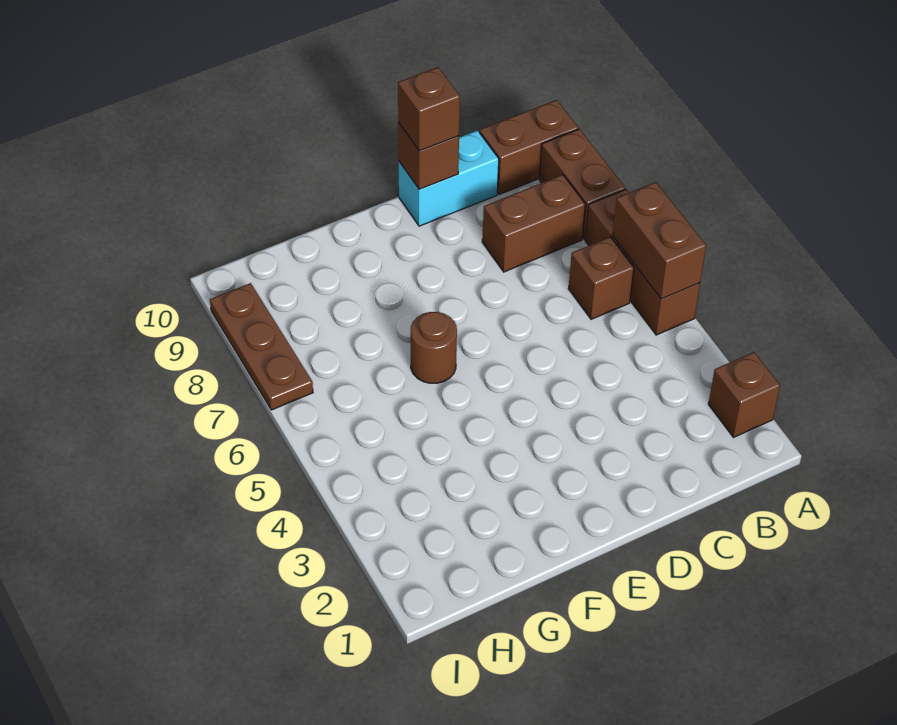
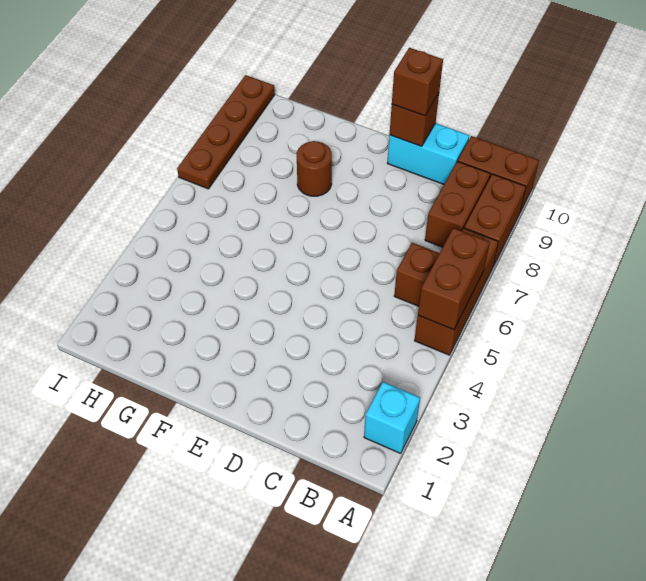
brown brick A2 level 1 -> cyan brick A2 level 1
brown brick B8:C8 level 1 -> brown brick B8:B9 level 1
brown round brick F6 level 1 -> brown round brick F8 level 1
brown plate I7:I9 level 1 -> brown plate I7:I10 level 1

